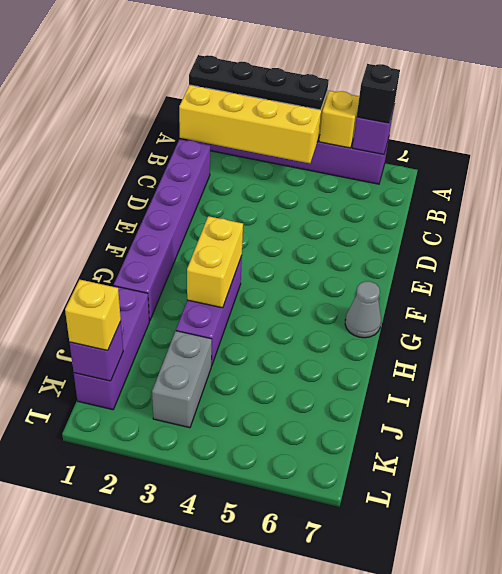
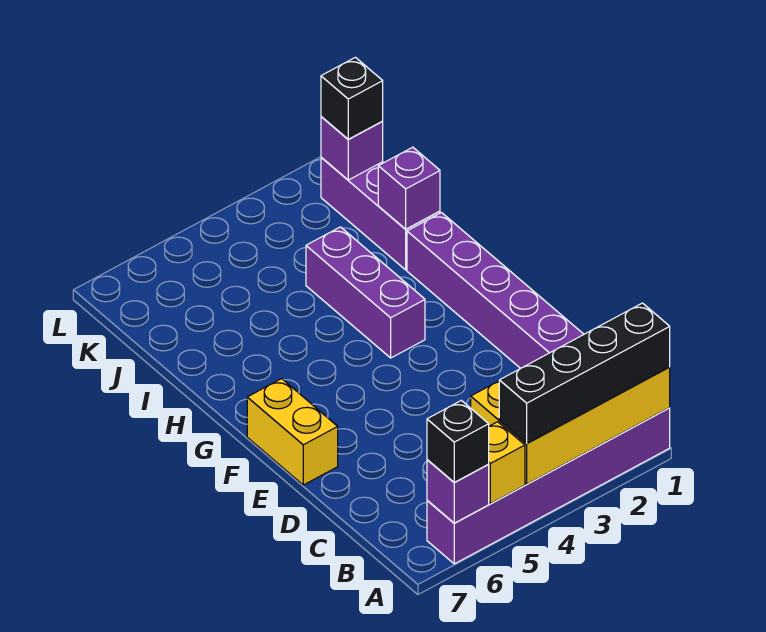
black plate A1:A4 level 3 -> black brick A1:A4 level 3
yellow brick G3:H3 level 2 -> yellow brick E7:F7 level 1
grey cone G7 level 1 -> none
none -> purple brick I1 level 2
grey brick J3:K3 level 1 -> none
yellow brick K1 level 3 -> black brick K1 level 3

